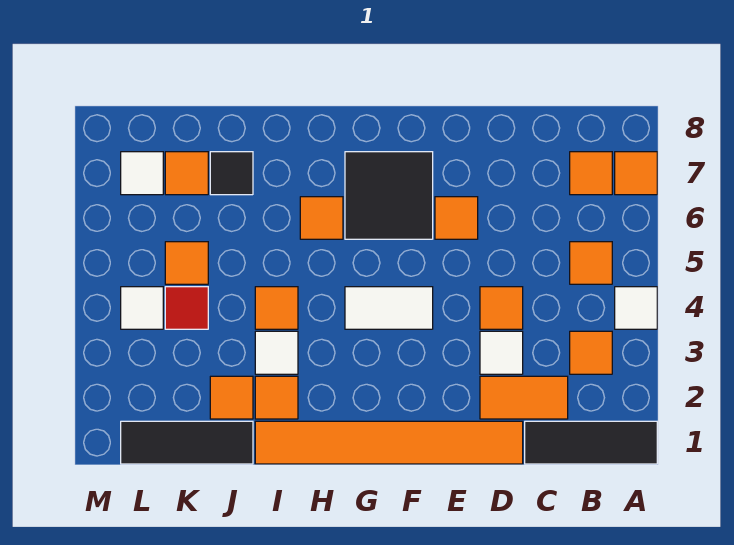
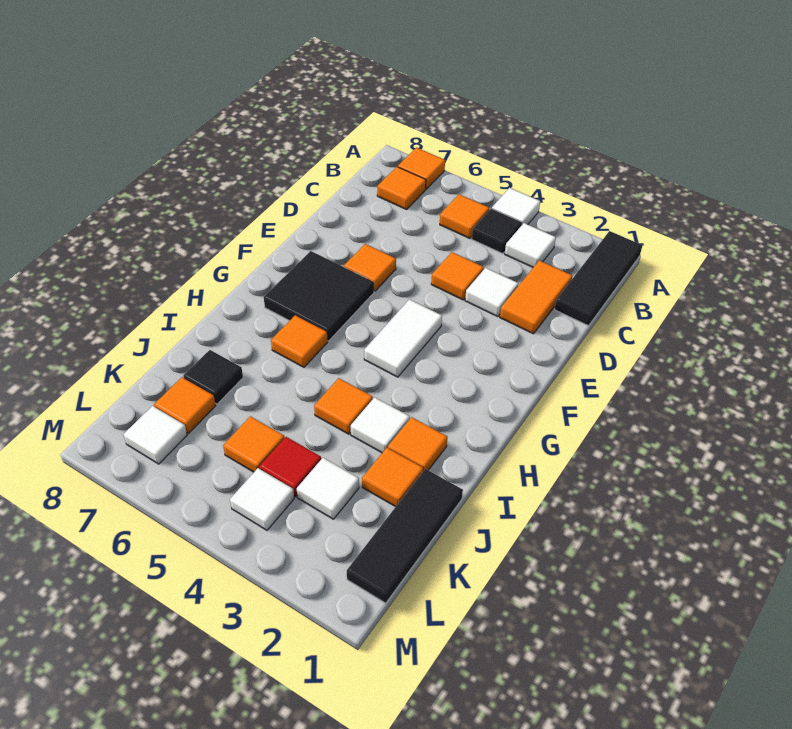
orange tile B3 level 1 -> white tile B3 level 1
none -> black tile B4 level 1
orange tile D1:I1 level 1 -> none
none -> white tile K3 level 1

